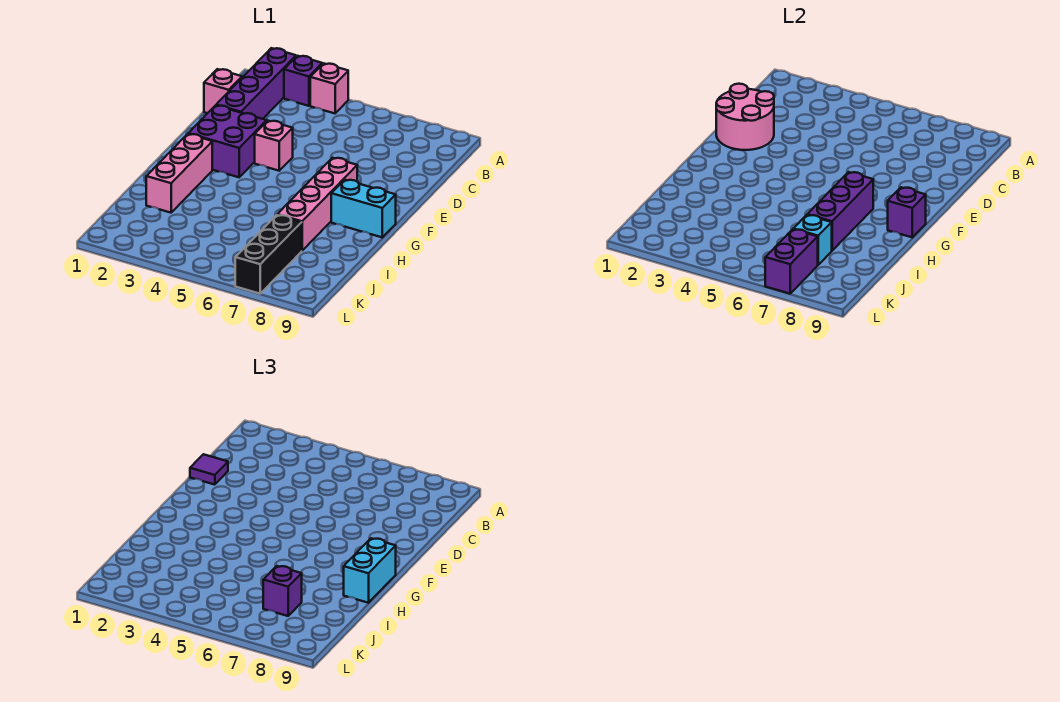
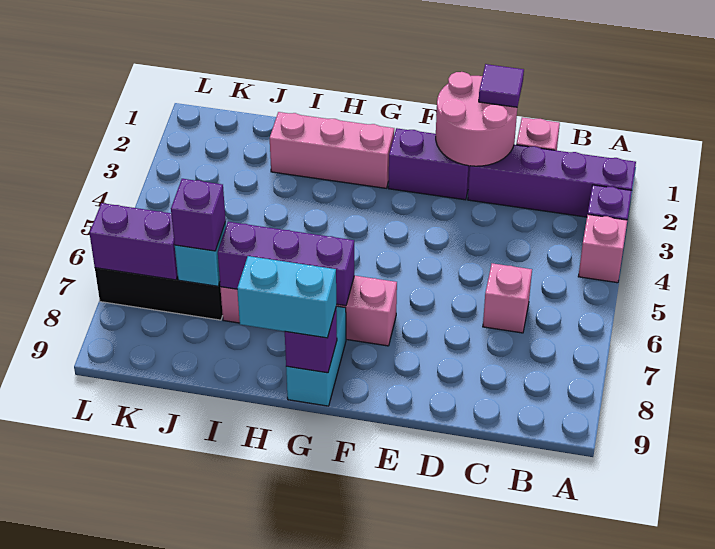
purple brick E2:F3 level 1 -> purple brick E2:F2 level 1
pink brick E4 level 1 -> pink brick C6 level 1

